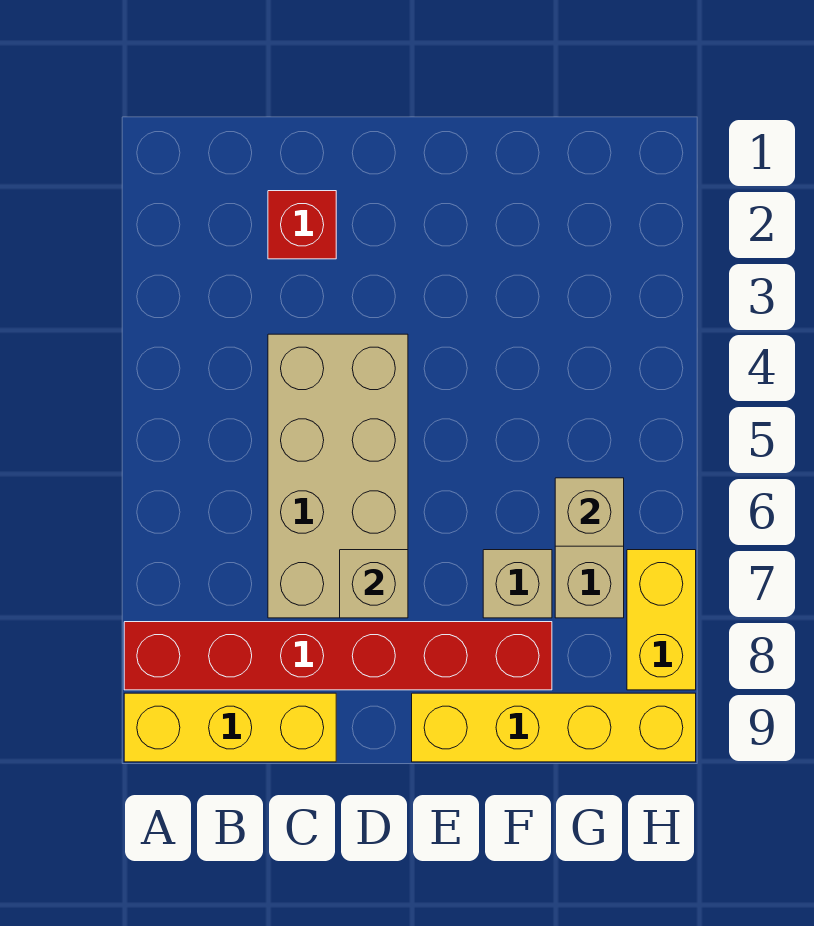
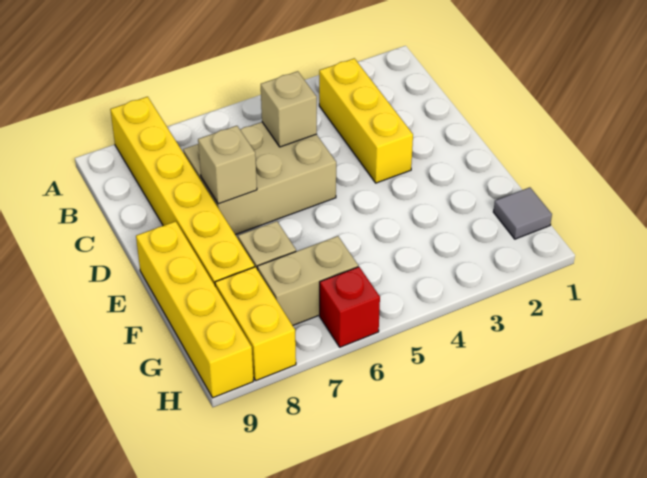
red brick A8:F8 level 1 -> yellow brick A8:F8 level 1
yellow brick A9:C9 level 1 -> yellow brick B3:D3 level 1
red brick C2 level 1 -> red brick H6 level 1
tan brick C4:D7 level 1 -> tan brick C5:D7 level 1
none -> grey tile G1 level 1
tan brick G6 level 2 -> tan brick C5 level 2
yellow brick H7:H8 level 1 -> yellow brick G8:H8 level 1

